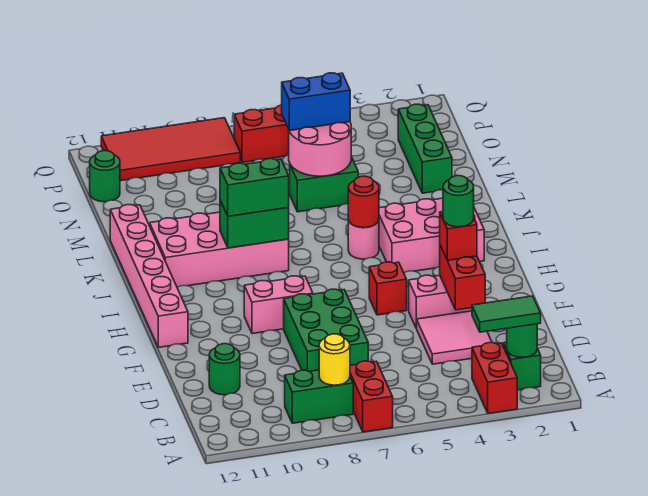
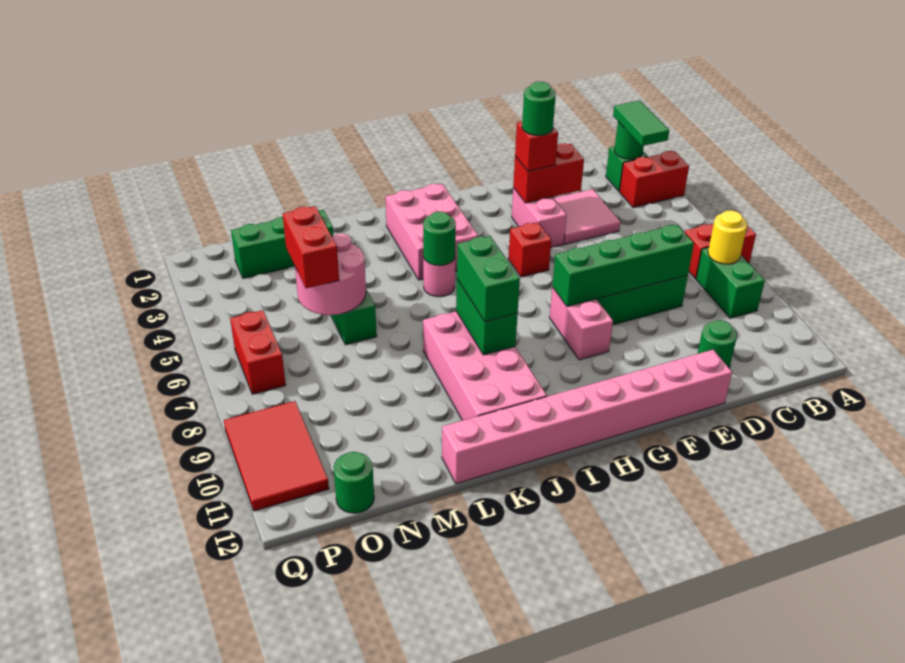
none -> green brick D8:G8 level 2
pink brick G12:L12 level 1 -> pink brick E12:L12 level 1
red round brick J5 level 2 -> green round brick J5 level 2
blue brick N5:N6 level 3 -> red brick N5:N6 level 3
red tile P8:Q11 level 1 -> red tile P9:Q11 level 1

